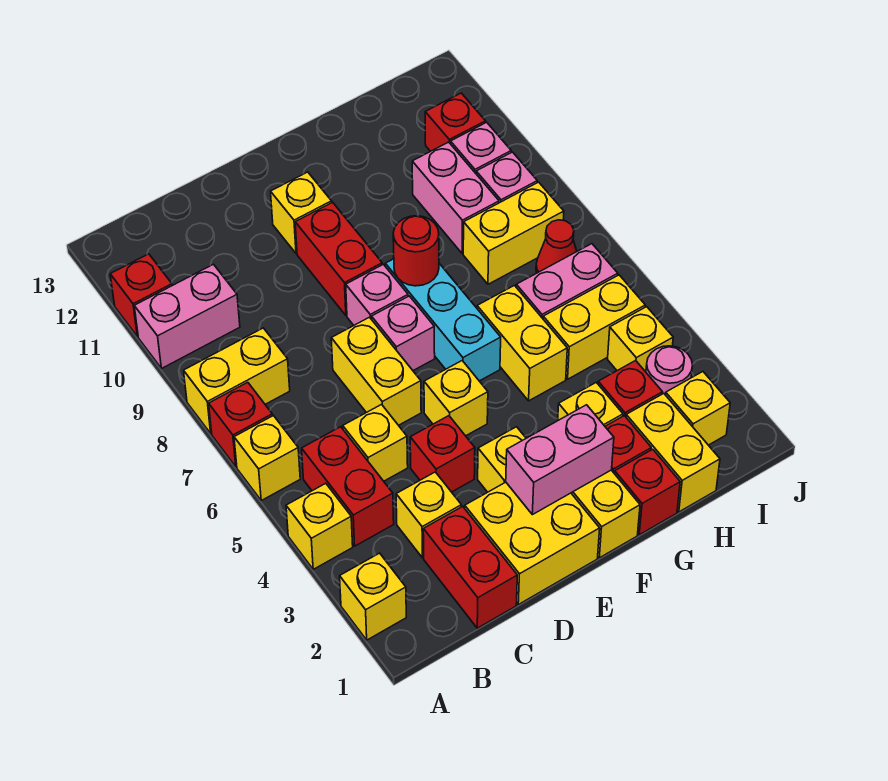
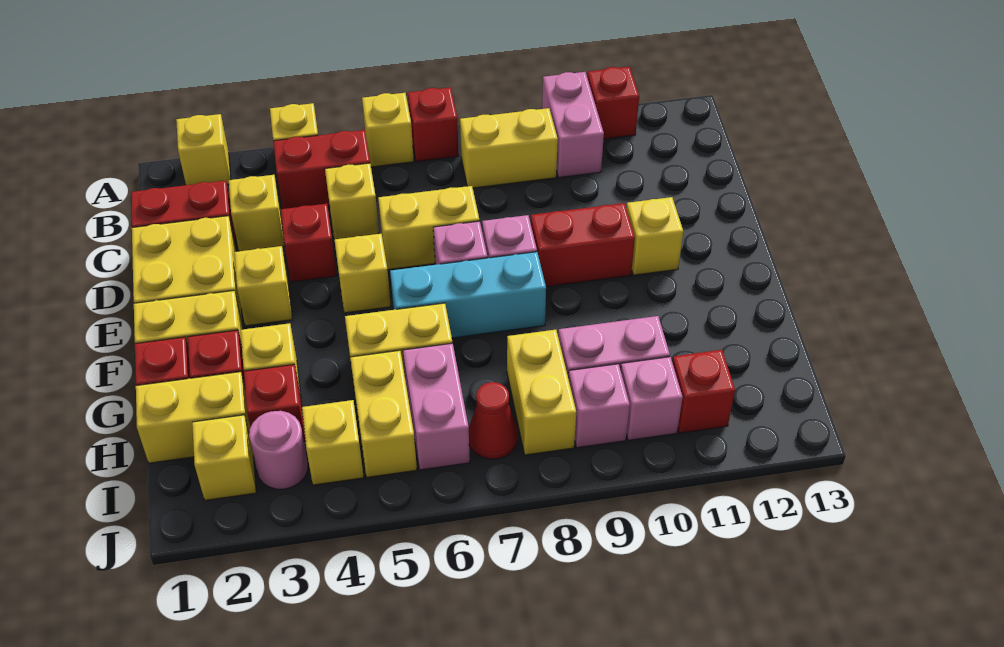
yellow brick A8:B8 level 1 -> yellow brick B8:B9 level 1
pink brick E2:F2 level 2 -> none
red round brick F8 level 2 -> none

